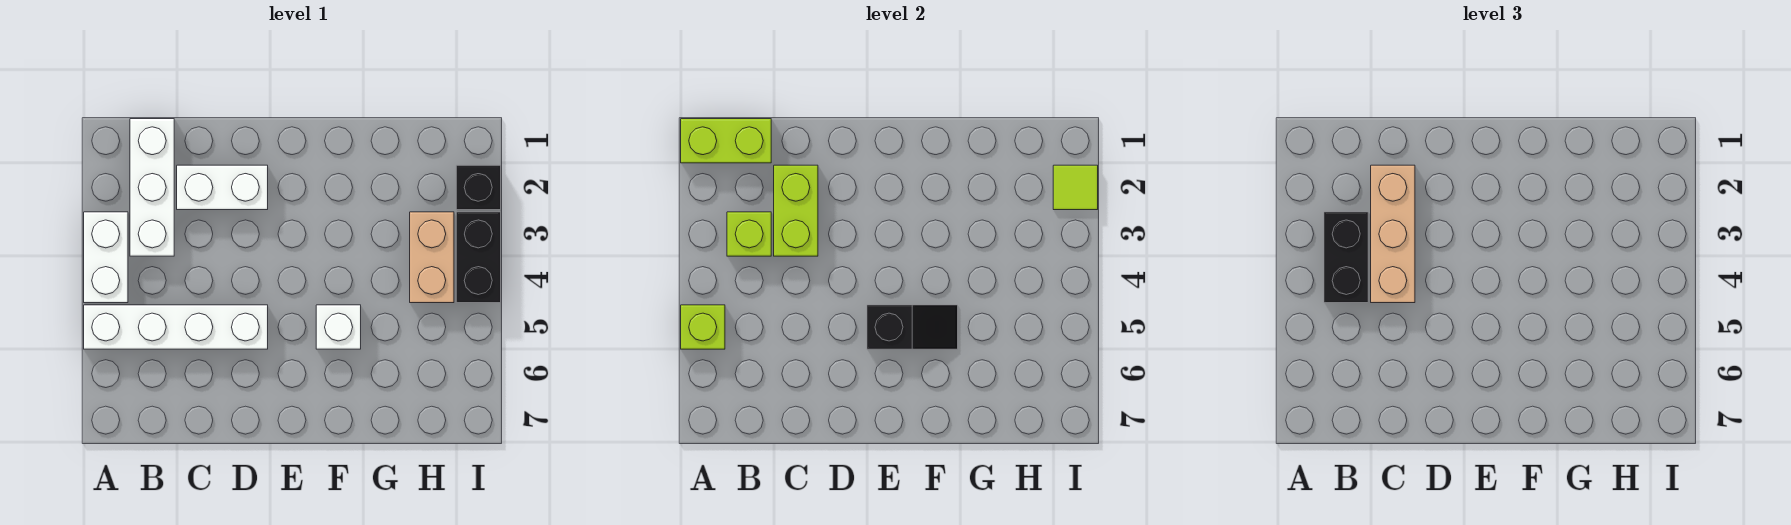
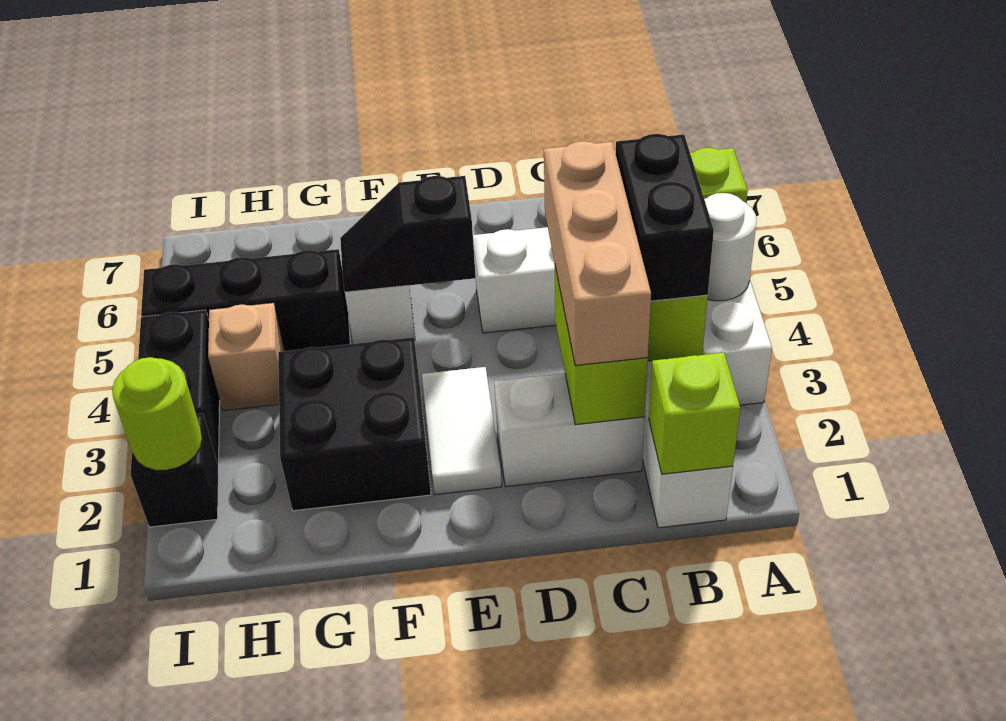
lime brick A1:B1 level 2 -> lime brick B1 level 2
none -> white round brick A4 level 2
none -> white tile E2:E3 level 1
none -> black brick F2:G3 level 1
none -> black brick G5:I5 level 1
tan brick H3:H4 level 1 -> tan brick H4 level 1
lime tile I2 level 2 -> lime round brick I2 level 2

